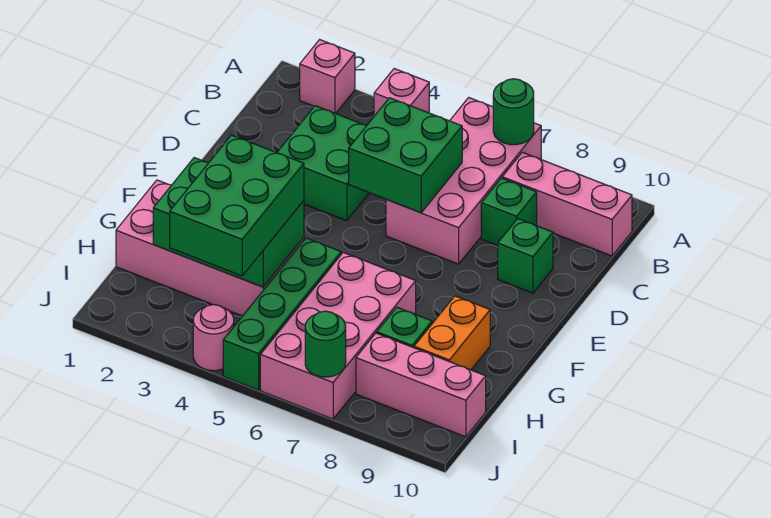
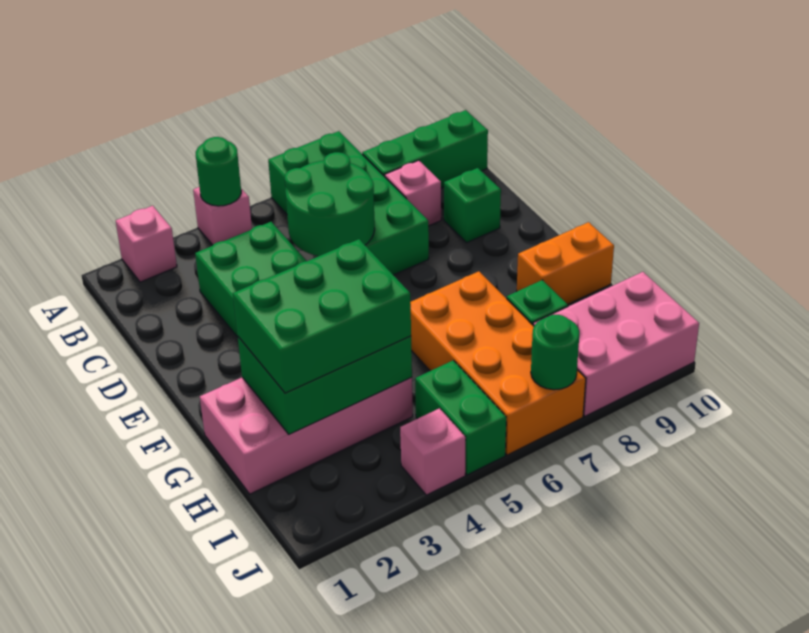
pink brick A6:D7 level 1 -> green brick A6:D7 level 1
green round brick A7 level 2 -> green round brick A4 level 2
pink brick B8:B10 level 1 -> green brick B8:B10 level 1
green brick C5:D6 level 2 -> green round brick C5:D6 level 2
green brick C8 level 1 -> pink brick C8 level 1
green brick G3:I4 level 3 -> green brick G2:H4 level 3
green brick G5:J5 level 1 -> green brick I5:J5 level 1
pink brick G6:J7 level 1 -> orange brick G6:J7 level 1
orange brick G9:H9 level 1 -> orange brick G9:G10 level 1
pink brick I8:I10 level 1 -> pink brick I8:J10 level 1
pink round brick J4 level 1 -> pink brick J4 level 1

